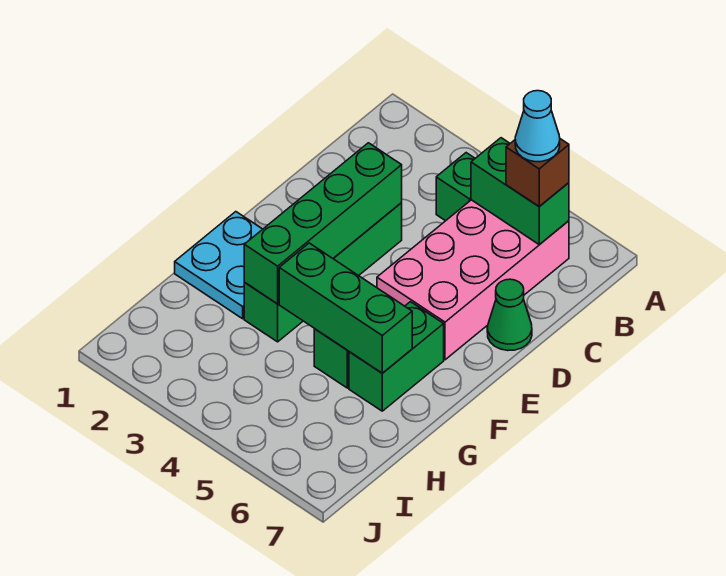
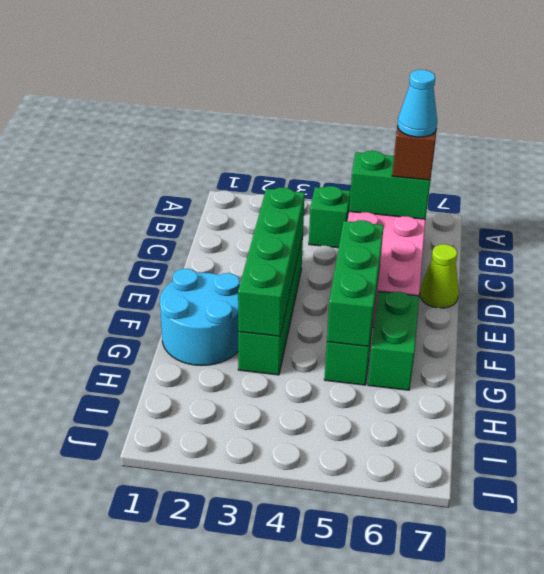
green cone D7 level 1 -> lime cone D7 level 1
cyan plate F1:G2 level 1 -> cyan round brick F1:G2 level 1
green brick G4:G6 level 2 -> green brick E5:G5 level 2

